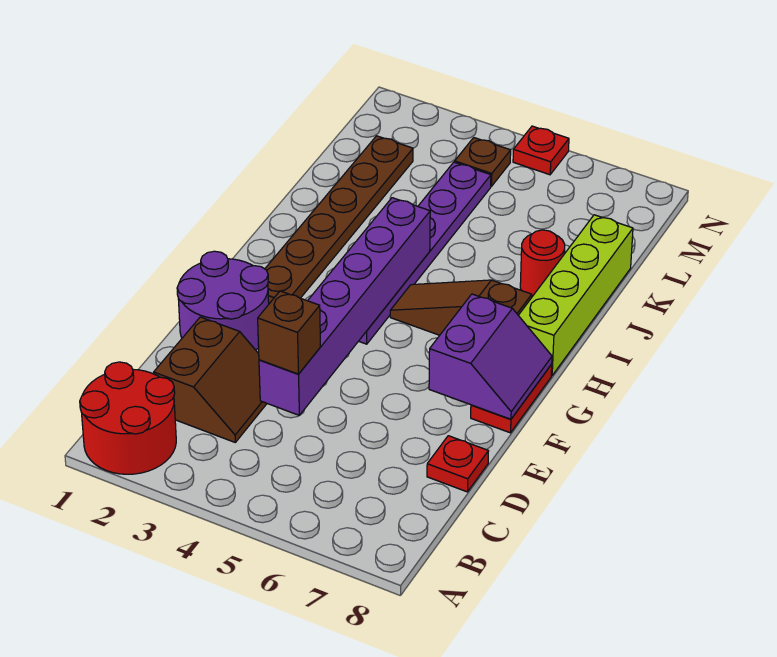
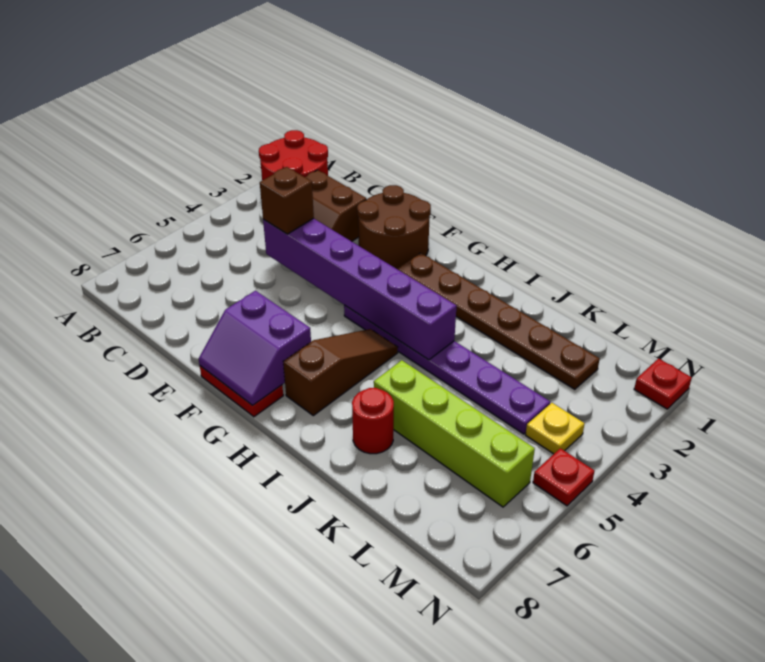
red plate D8 level 1 -> red plate N1 level 1
purple round brick E1:F2 level 1 -> brown round brick E1:F2 level 1
lime brick H8:K8 level 1 -> lime brick J6:M6 level 1
brown plate M4 level 1 -> yellow plate M4 level 1

